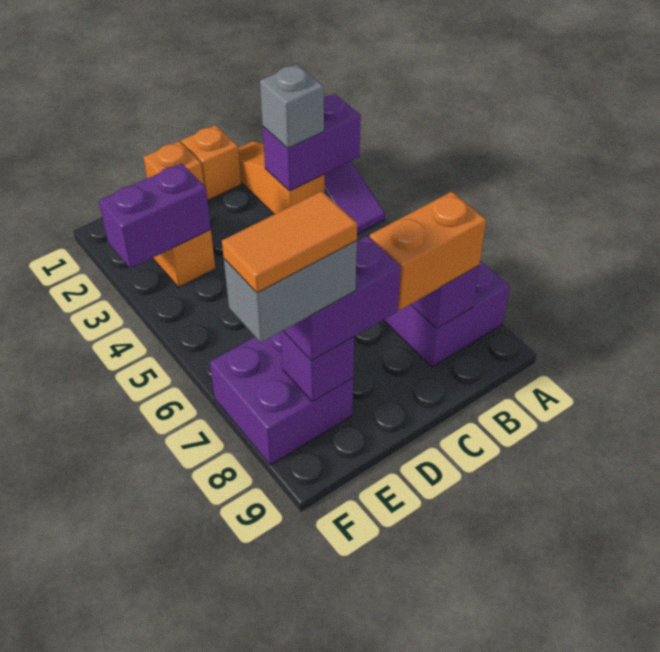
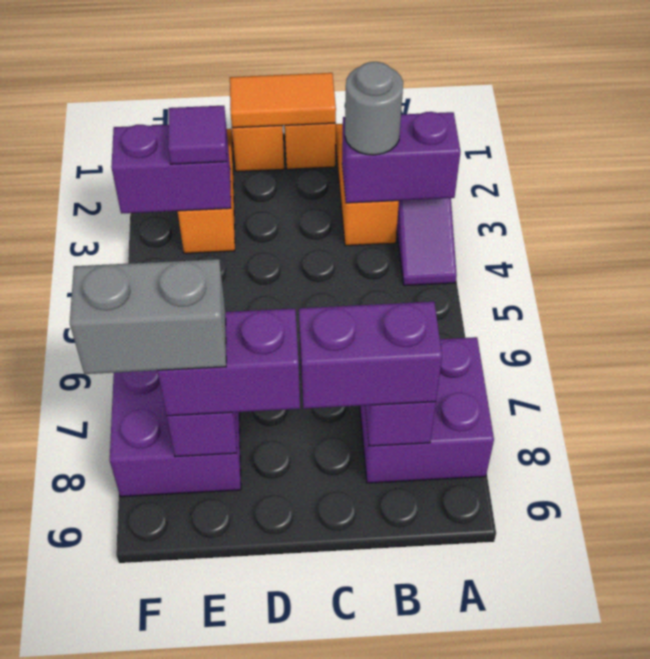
grey brick B3 level 3 -> grey round brick B3 level 3
orange brick B8:C8 level 3 -> purple brick B8:C8 level 3
none -> purple tile E3 level 3
orange tile E8:F8 level 5 -> orange tile C1:D1 level 2

